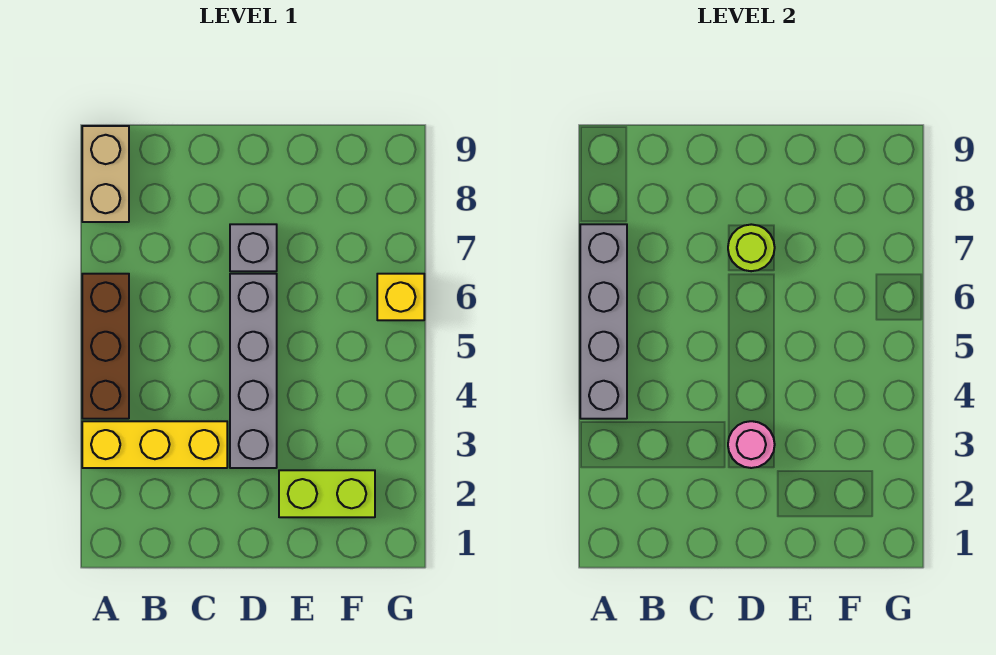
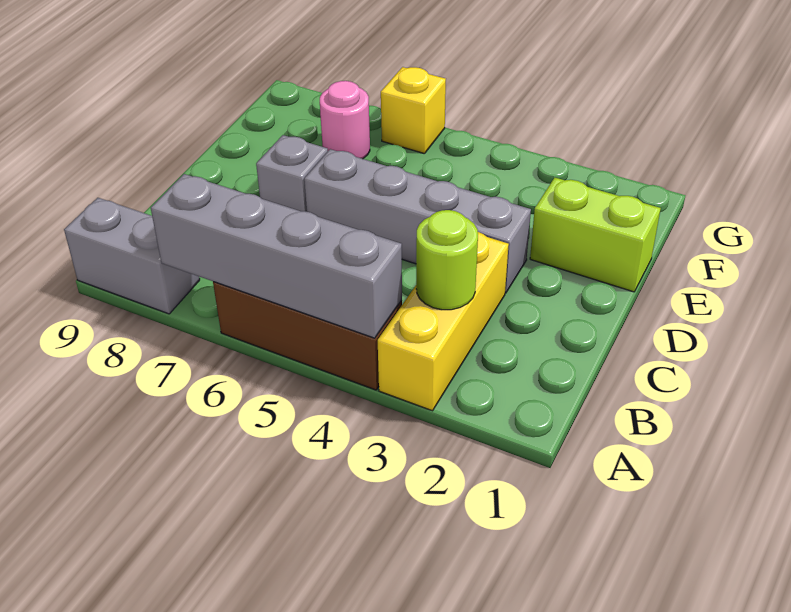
tan brick A8:A9 level 1 -> grey brick A8:A9 level 1
pink round brick D3 level 2 -> pink round brick F7 level 1
lime round brick D7 level 2 -> lime round brick B3 level 2
lime brick E2:F2 level 1 -> lime brick E1:E2 level 1

